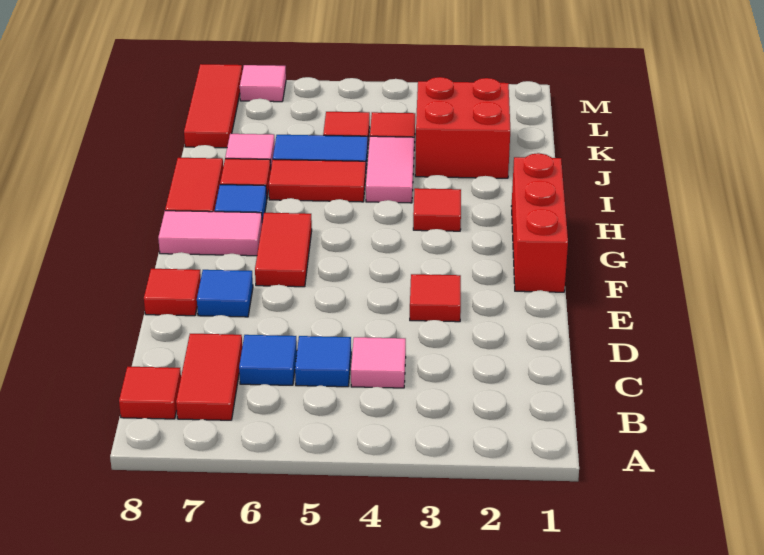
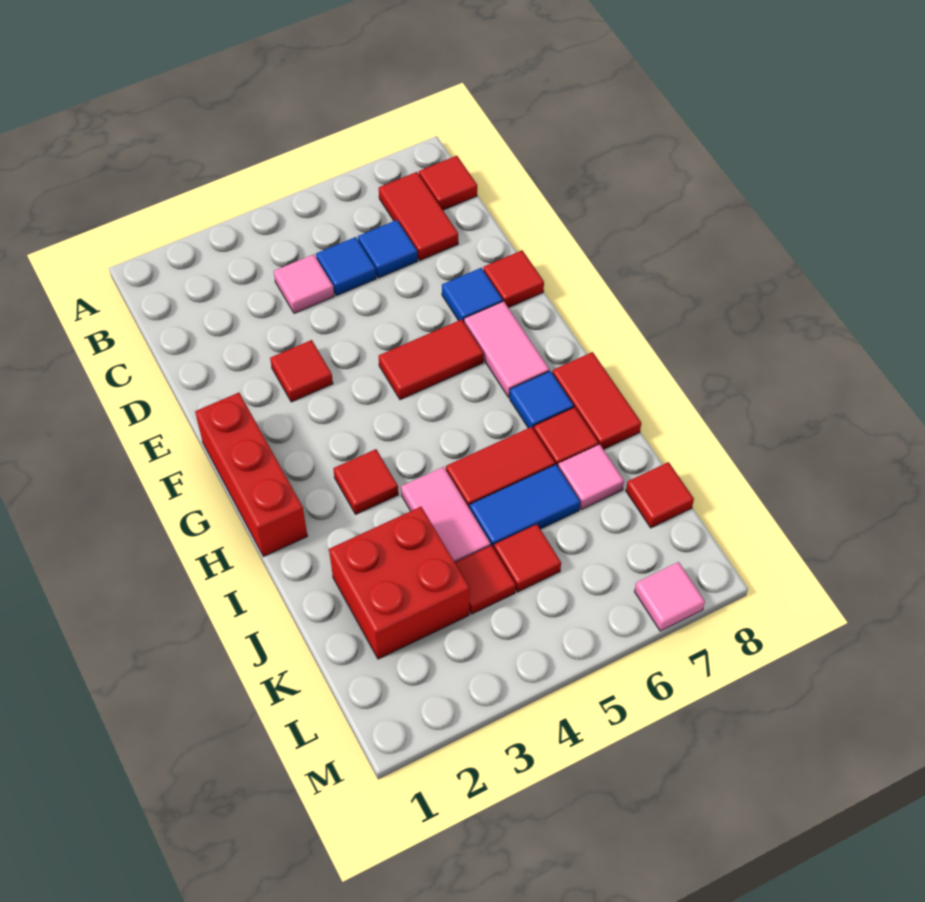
red tile F6:G6 level 1 -> red tile F5:F6 level 1
pink tile G7:G8 level 1 -> pink tile F7:G7 level 1
red tile K8:M8 level 1 -> red tile K8 level 1

